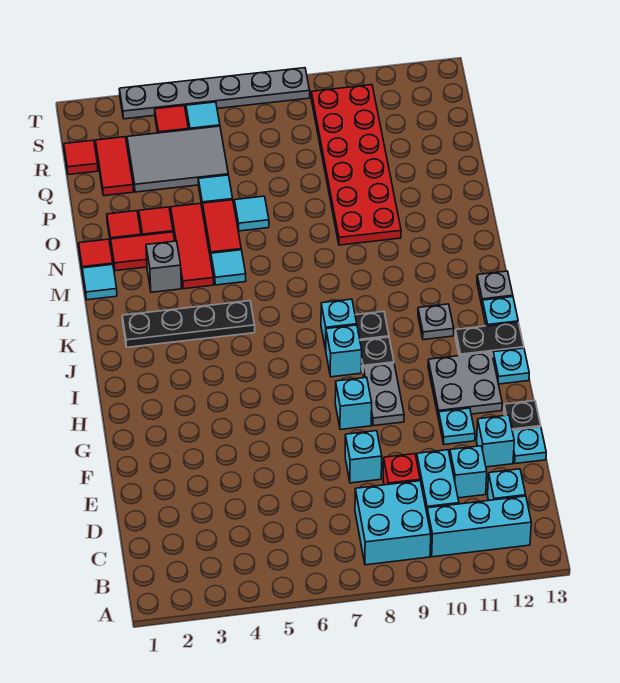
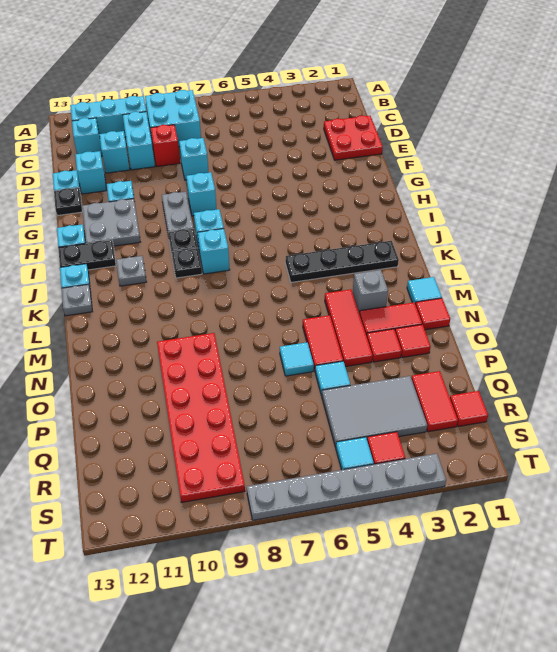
none -> red plate D1:E2 level 1
cyan tile M5 level 1 -> none

